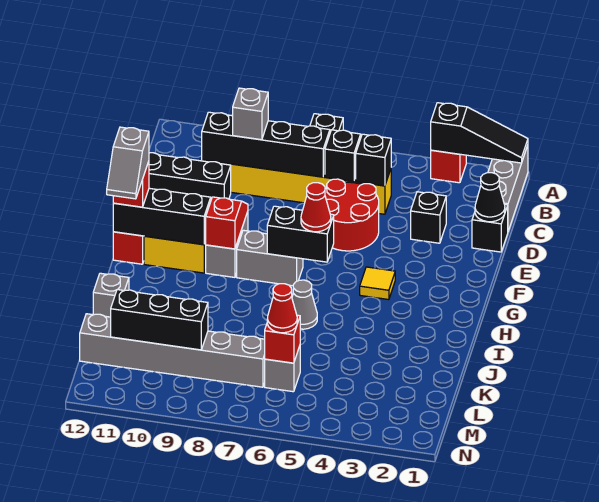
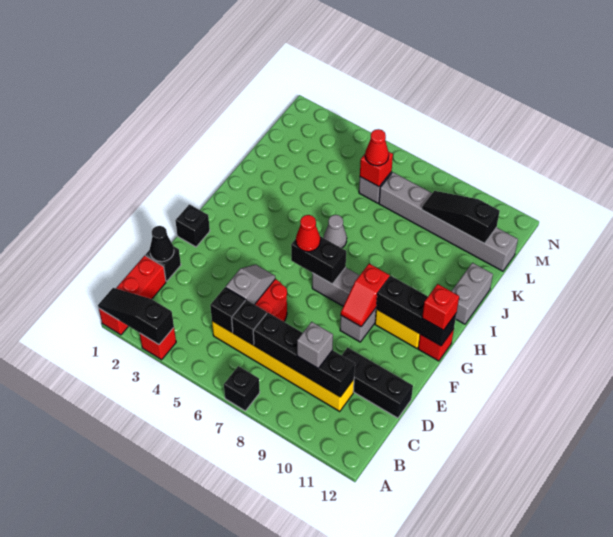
grey brick A1:C1 level 1 -> red brick A1:C1 level 1
black brick D3 level 1 -> black brick F1 level 1
yellow tile G4 level 1 -> none
grey slope G12:H12 level 4 top G -> grey slope D5:E5 level 2 top D
grey brick J12 level 1 -> grey brick I12:J12 level 1
black brick L9:L11 level 2 -> black slope L9:L11 level 2 top 11

